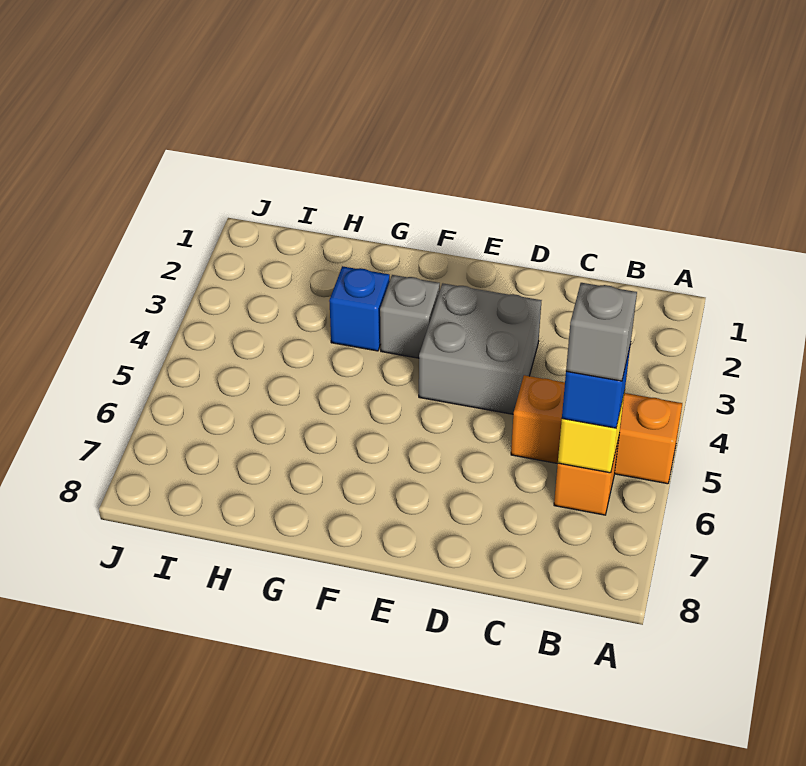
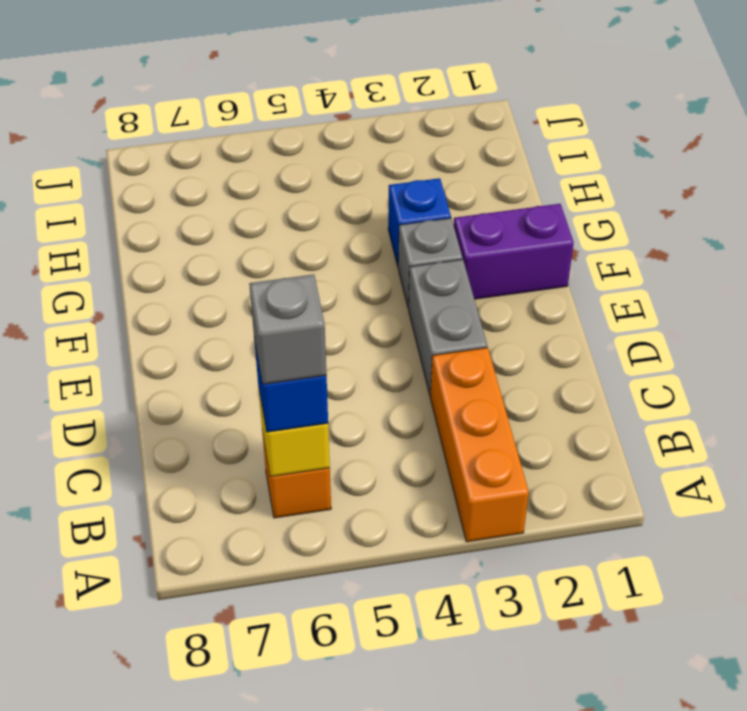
orange brick A5:C5 level 1 -> orange brick A3:C3 level 1
grey brick D3:E4 level 1 -> grey brick D3:E3 level 1
none -> purple brick F1:F2 level 1

